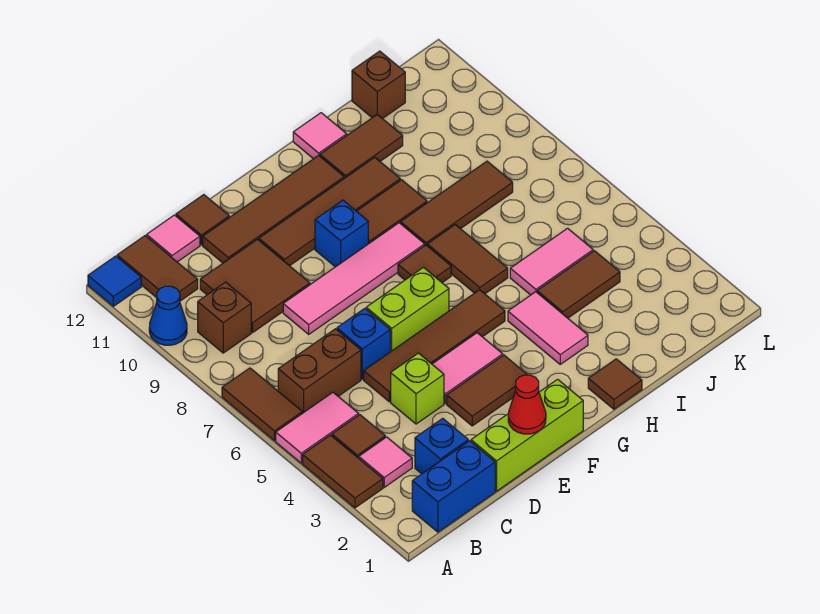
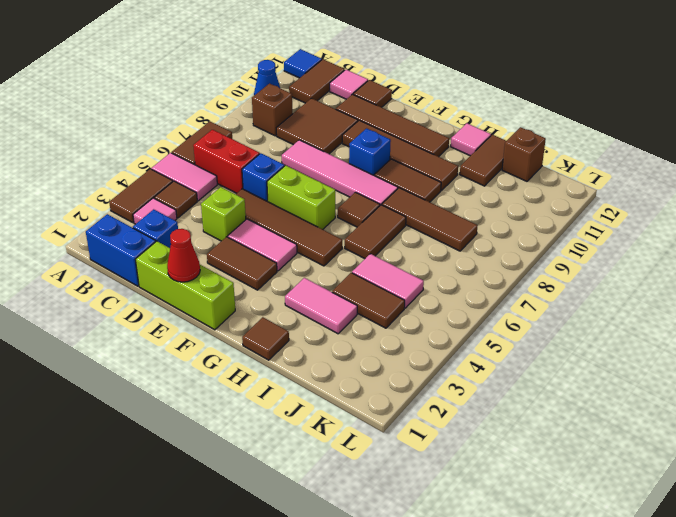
brown brick B6:C6 level 1 -> red brick B6:C6 level 1
pink tile H3:H4 level 1 -> pink tile H3:I3 level 1
brown tile H11:I11 level 1 -> brown tile I11:I12 level 1

